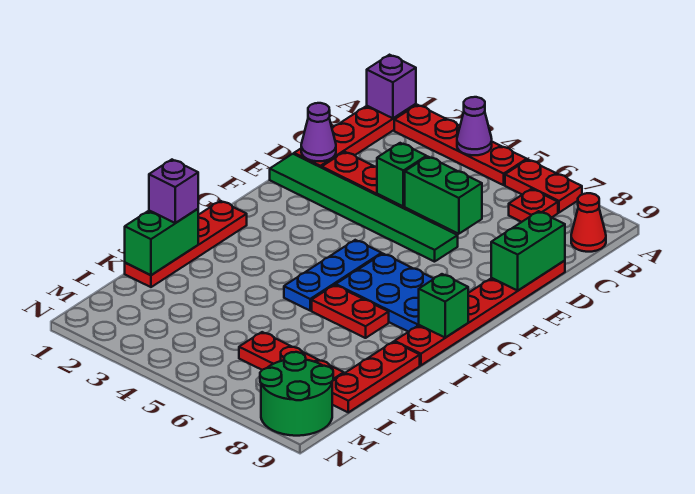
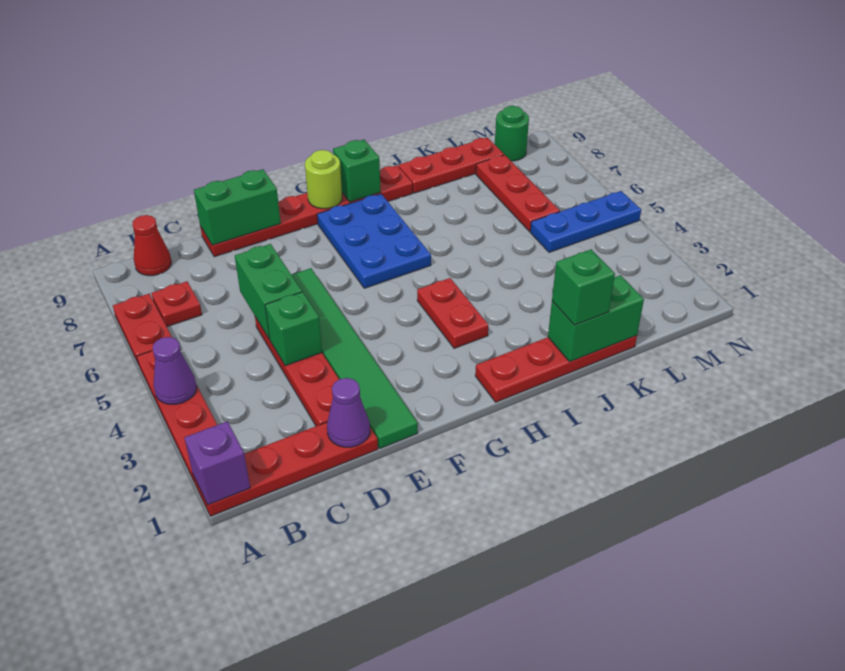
blue plate G5:I5 level 1 -> blue plate L5:N5 level 1
none -> lime round brick G9 level 2
red plate I6:I7 level 1 -> red plate H3:H4 level 1
purple brick J1 level 3 -> green brick J1 level 3
green round brick M8:N9 level 1 -> green round brick M9 level 1

